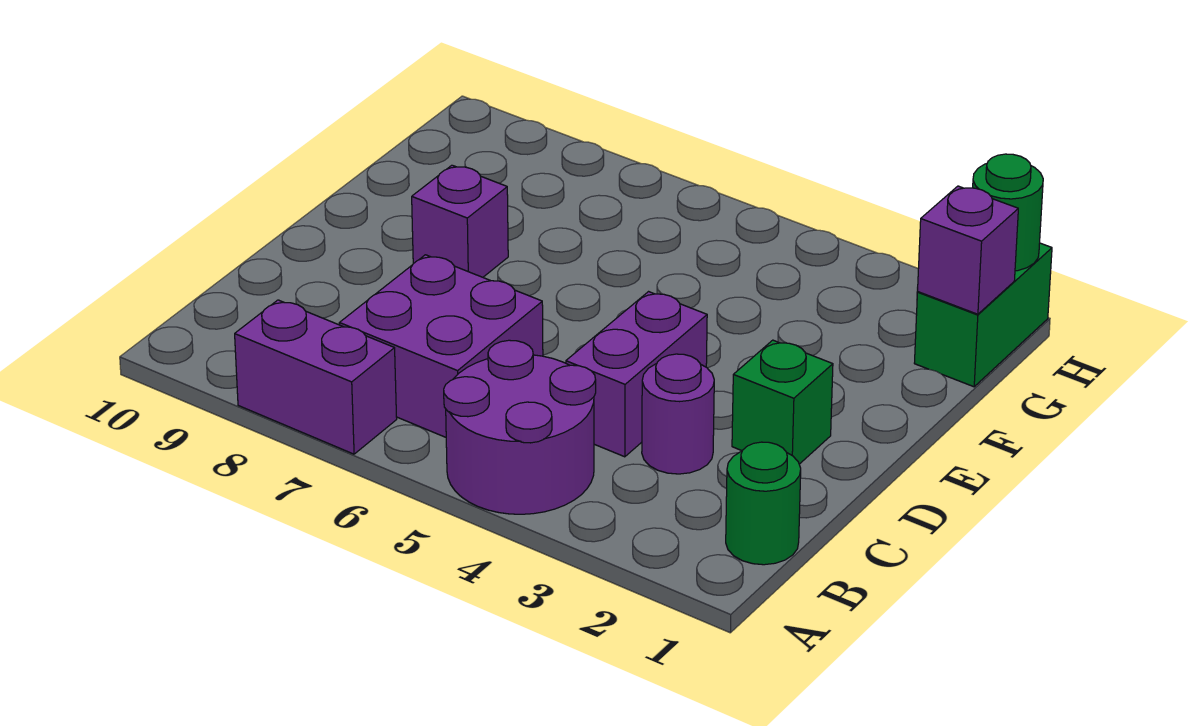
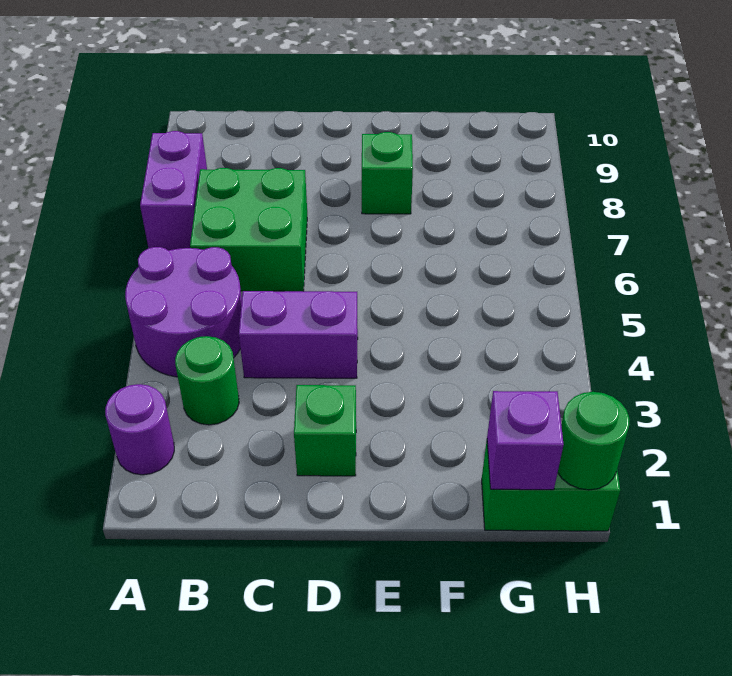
green round brick B1 level 1 -> green round brick B3 level 1
purple brick B6:C7 level 1 -> green brick B6:C7 level 1
purple round brick C3 level 1 -> purple round brick A2 level 1
purple brick E8 level 1 -> green brick E8 level 1

